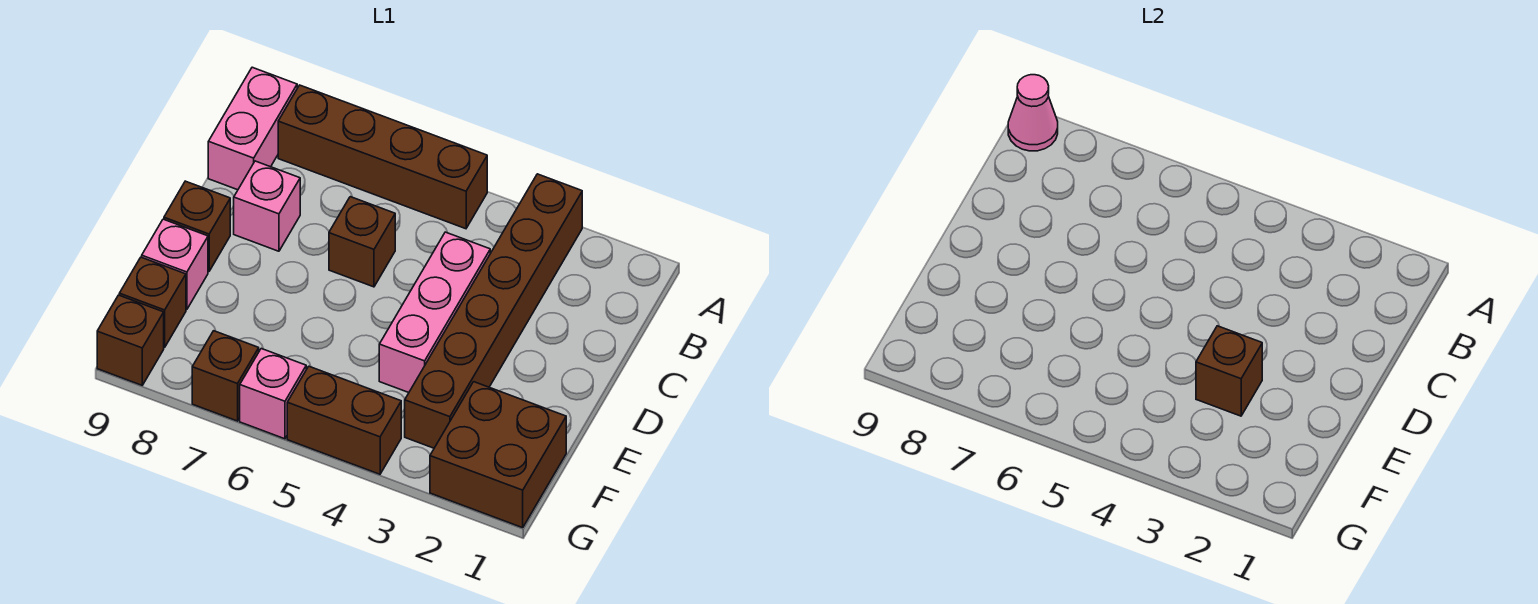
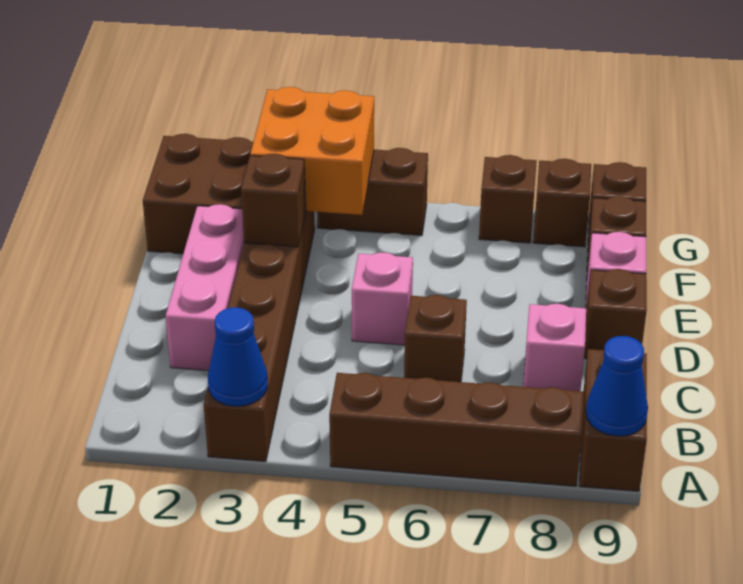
none -> blue cone A3 level 2
pink brick A9:B9 level 1 -> brown brick A9:B9 level 1
pink cone A9 level 2 -> blue cone A9 level 2
pink brick C4:E4 level 1 -> pink brick C2:E2 level 1
none -> orange brick F3:G4 level 2
pink brick G6 level 1 -> pink brick D5 level 1
none -> brown brick G8 level 1

